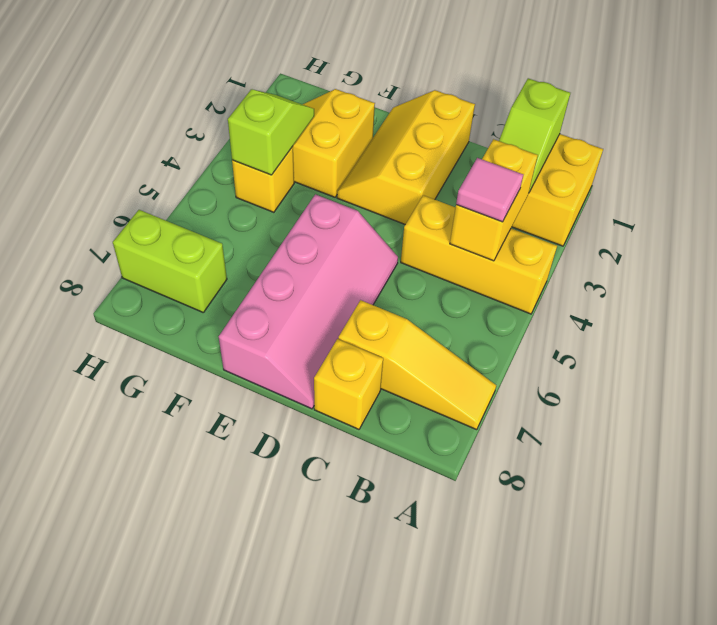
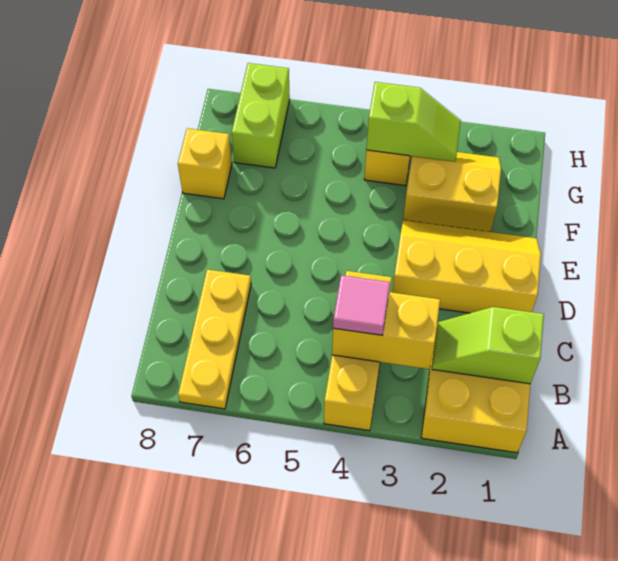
yellow slope A7:C7 level 1 top C -> yellow plate A7:C7 level 1
yellow brick C8 level 1 -> yellow brick F8 level 1
pink slope D5:E8 level 1 top E -> none

